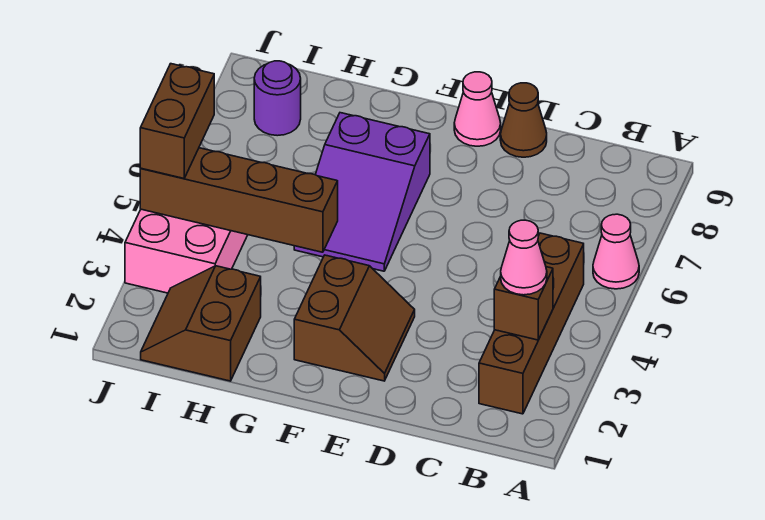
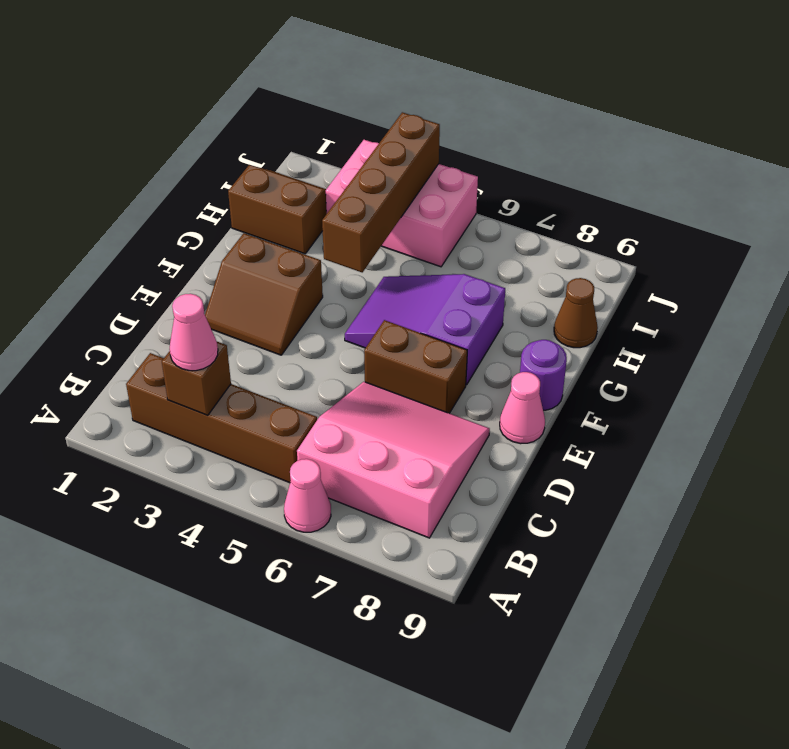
none -> pink slope B6:D8 level 1 top B
brown cone D9 level 1 -> brown cone H9 level 1
purple round brick I8 level 1 -> purple round brick F9 level 1
brown brick J4:J5 level 3 -> brown brick E6:E7 level 1

